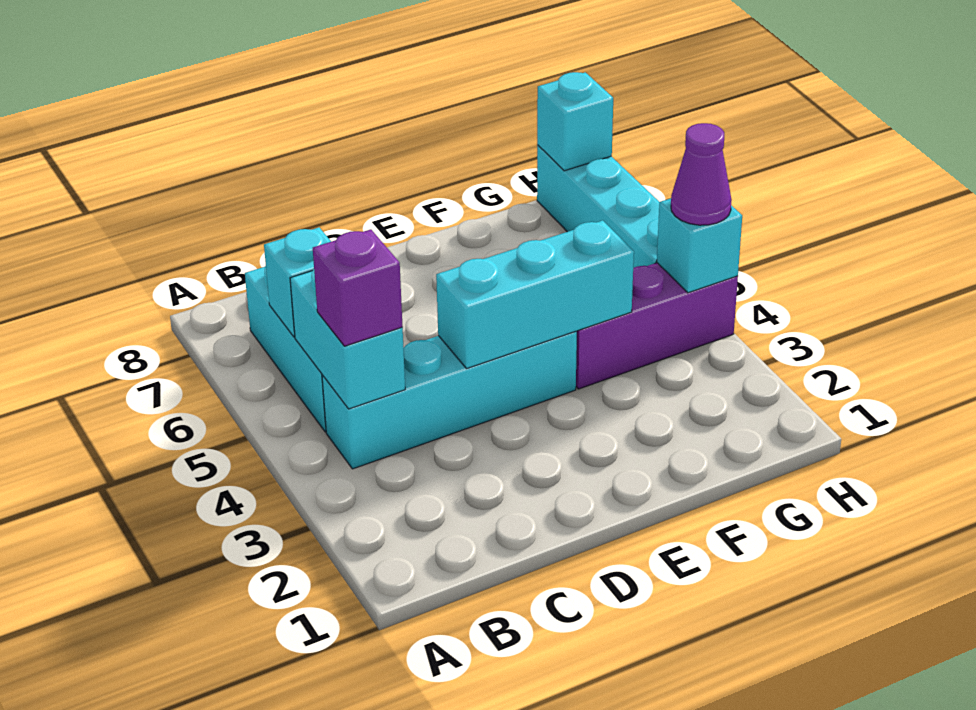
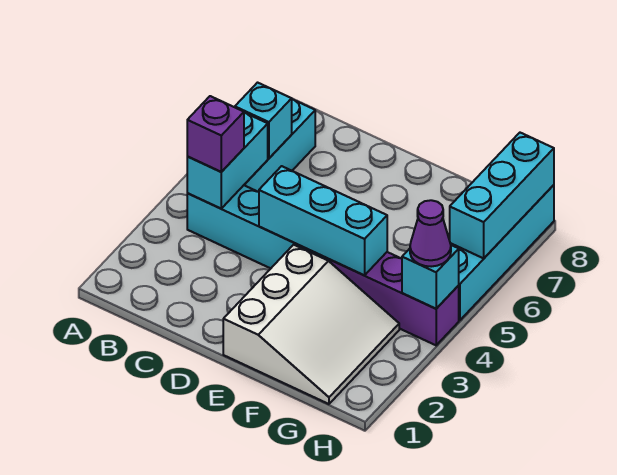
none -> white slope E1:G3 level 1 top E
cyan brick H8 level 2 -> cyan brick H6:H8 level 2

